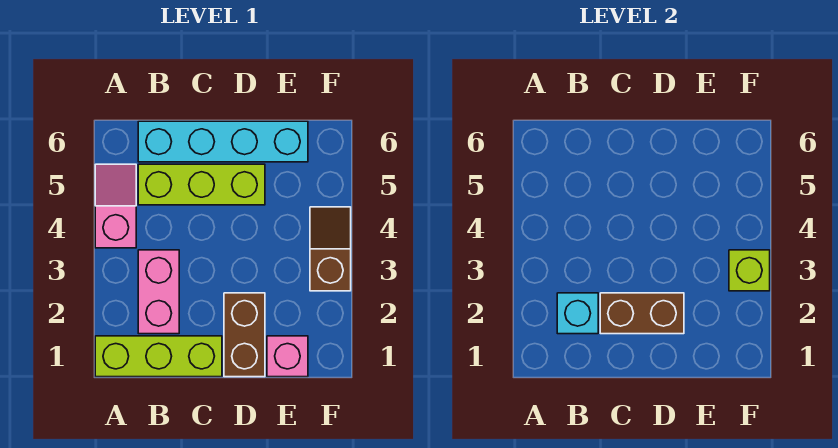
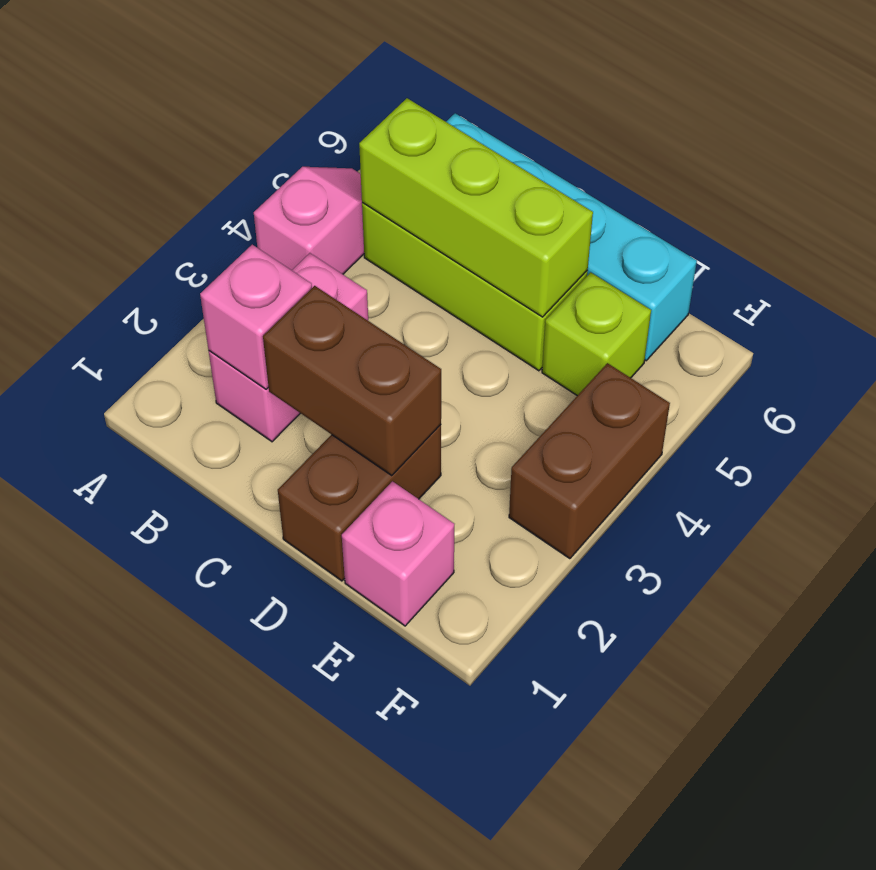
lime brick A1:C1 level 1 -> lime brick B5:D5 level 2
cyan brick B2 level 2 -> pink brick B2 level 2
brown slope F3:F4 level 1 top 3 -> brown brick F3:F4 level 1
lime brick F3 level 2 -> lime brick E5 level 1

